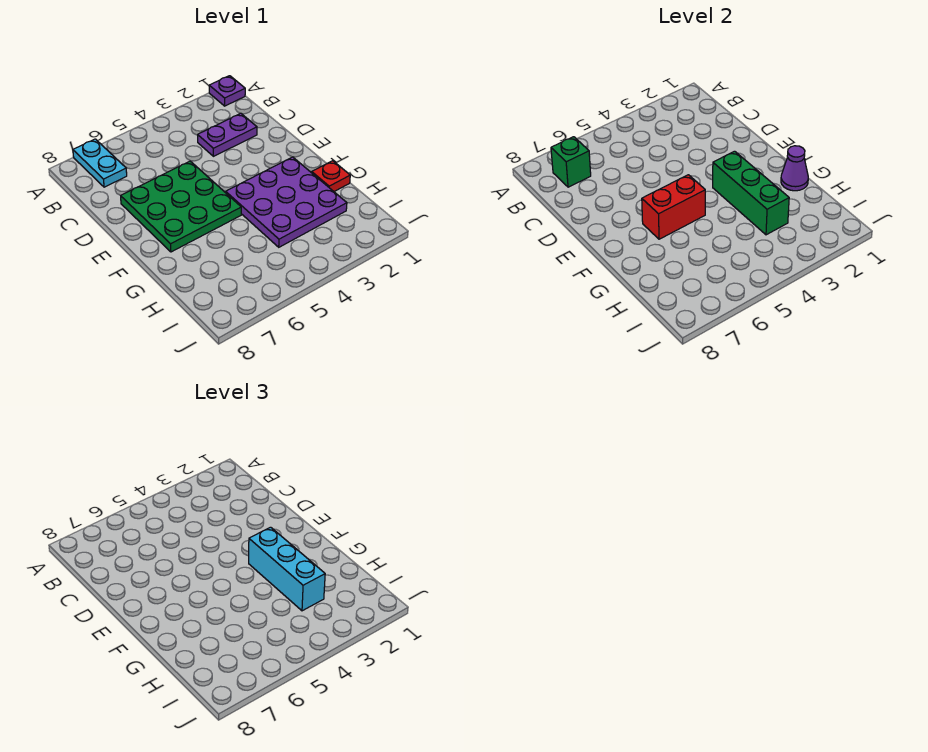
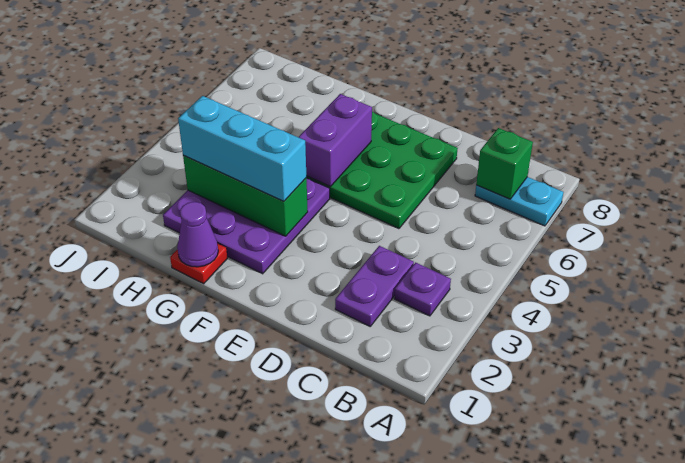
purple plate A1 level 1 -> purple plate B3 level 1
red brick F5:F6 level 2 -> purple brick F5:F6 level 2

